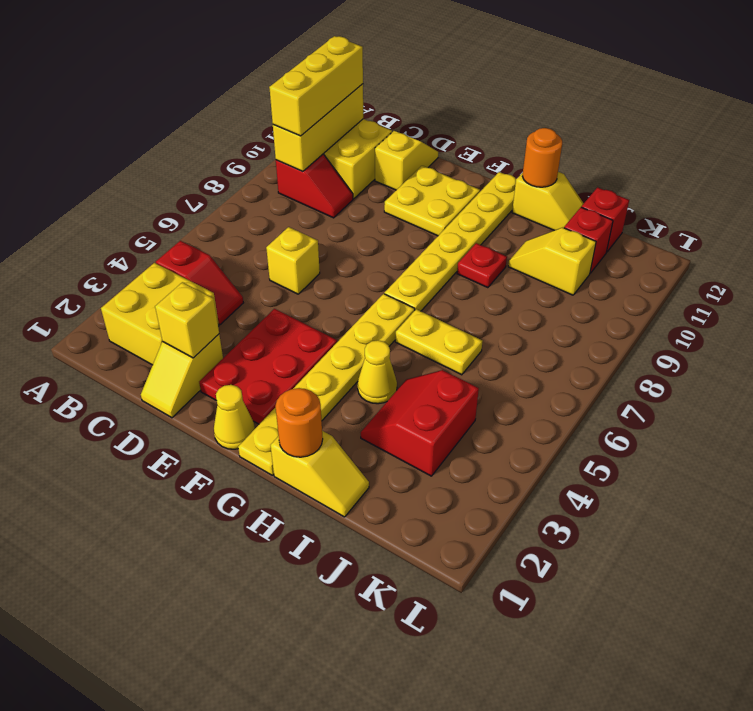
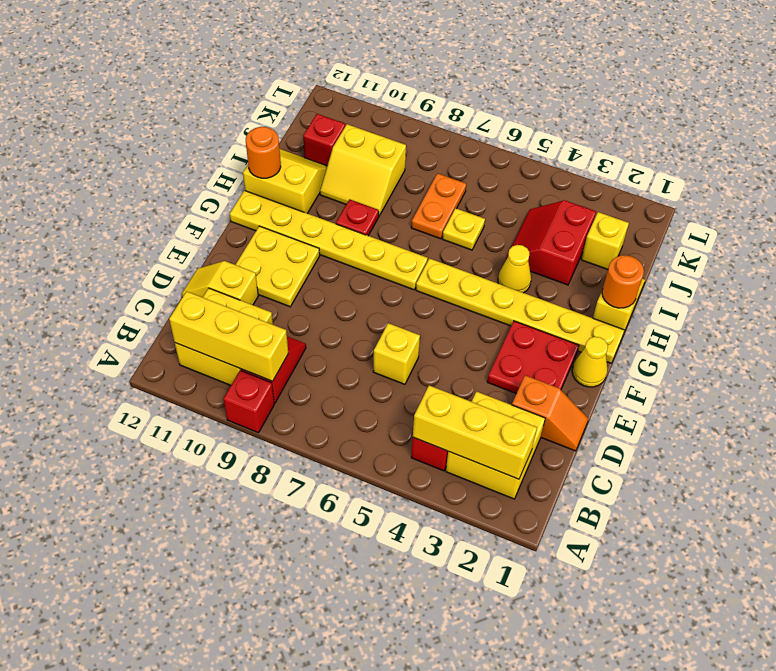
yellow brick B9:B11 level 3 -> yellow brick B2:B4 level 2
yellow slope D1:D2 level 1 top 2 -> orange slope D1:D2 level 1 top 2
yellow brick D2 level 2 -> yellow brick J2 level 1
red plate E2:F4 level 1 -> red plate E2:F3 level 1
yellow plate H6:I6 level 1 -> yellow plate I6 level 1
yellow slope H12:I12 level 1 top H -> yellow slope H11:I12 level 1 top H
red slope I3:J4 level 1 top J -> red slope I3:J4 level 1 top 3
none -> orange plate I7:J7 level 1
yellow slope I10:J10 level 1 top J -> yellow slope I9:J10 level 1 top J
red brick J12 level 1 -> red brick A9 level 1

